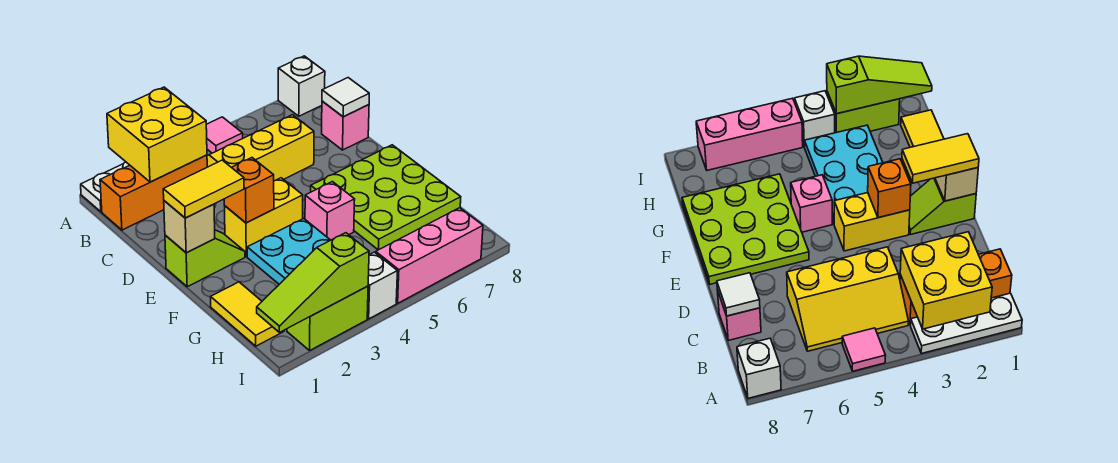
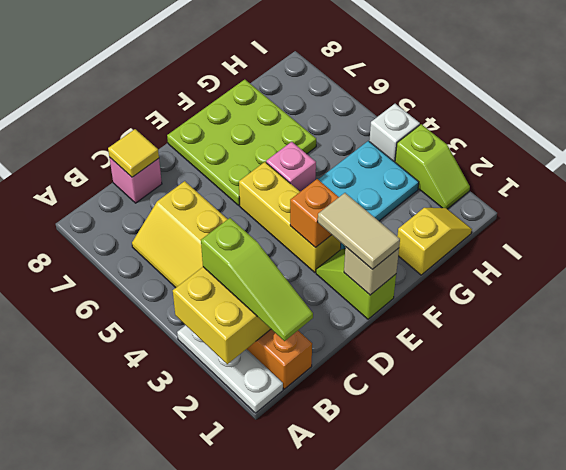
pink tile A5 level 1 -> none
white brick A8 level 1 -> none
white tile C8 level 2 -> yellow tile C8 level 2
yellow tile E1:E2 level 3 -> tan tile E1:E2 level 3
yellow brick E3:E4 level 1 -> yellow brick E3:E5 level 1
yellow tile G1:H1 level 1 -> yellow slope G1:H1 level 1 top G
lime slope I1:I3 level 2 top 3 -> lime slope B1:B3 level 3 top 3
lime brick I2:I3 level 1 -> lime slope I2:I3 level 1 top 3
pink brick I5:I7 level 1 -> none

